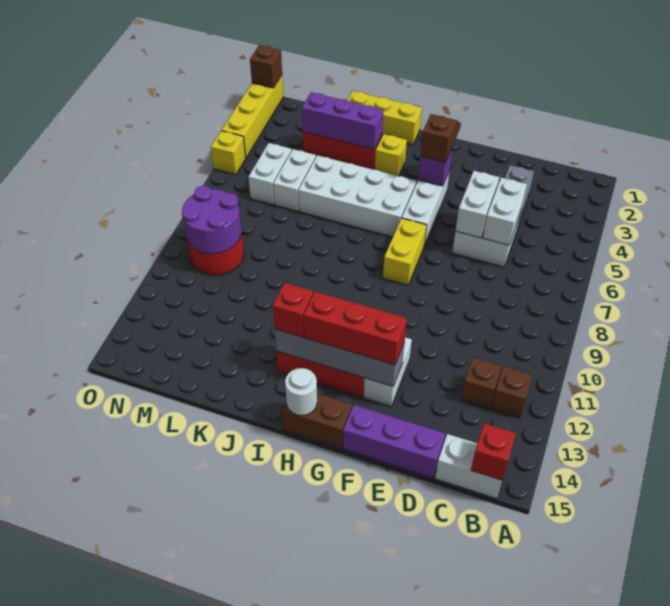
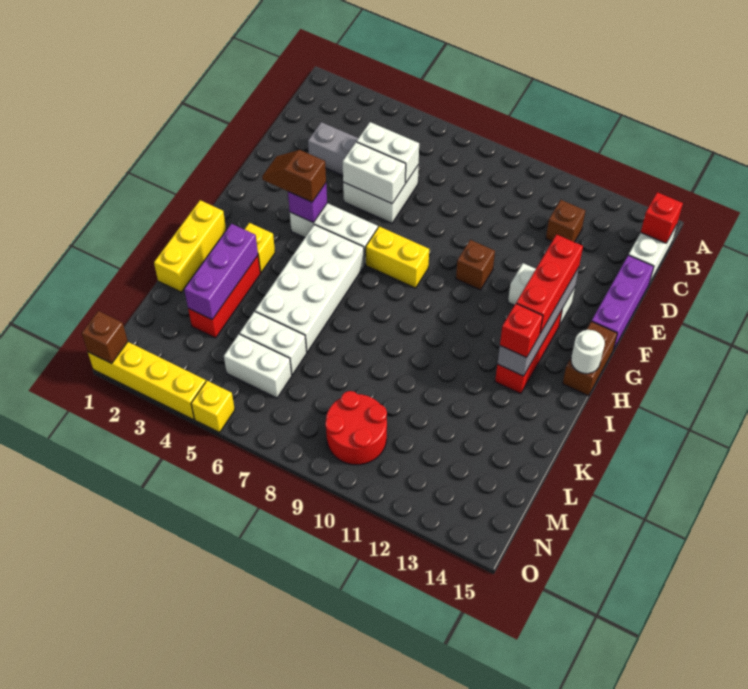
brown brick B12 level 1 -> brown brick F10 level 1
purple round brick M9:N10 level 2 -> none

